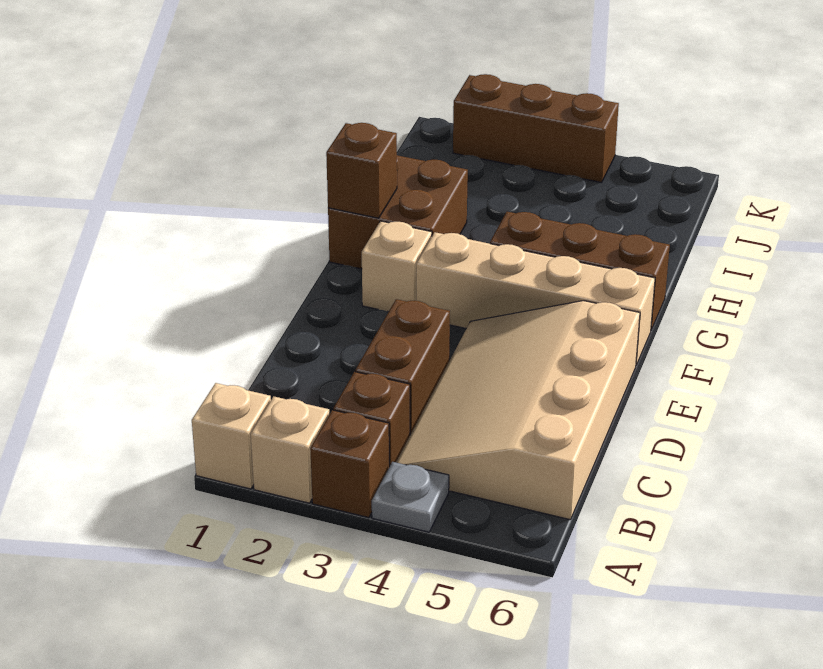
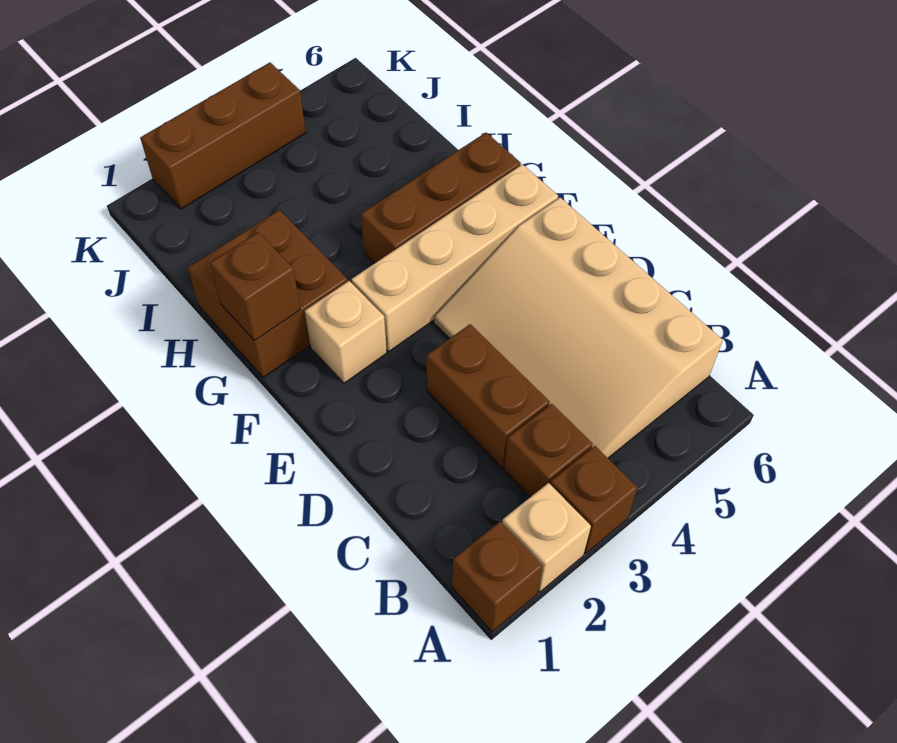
tan brick A1 level 1 -> brown brick A1 level 1
grey plate A4 level 1 -> none

